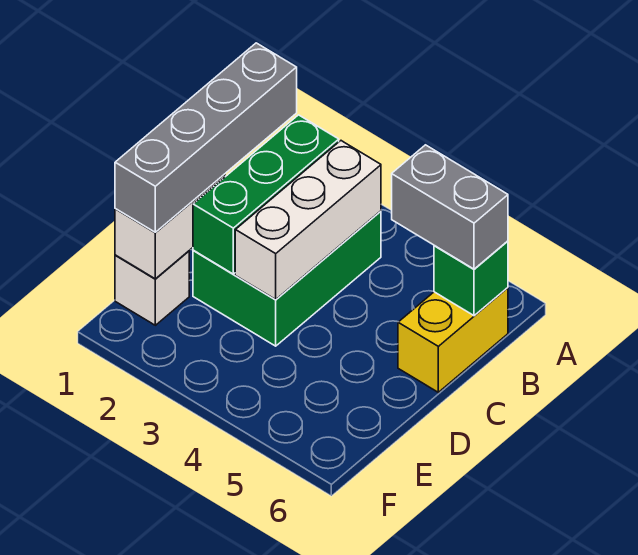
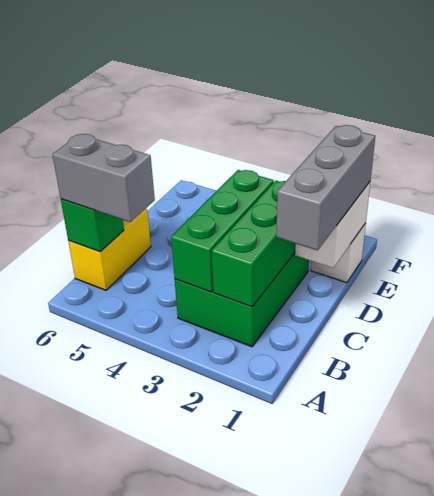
grey brick B1:E1 level 3 -> grey brick C1:E1 level 3
white brick B3:D3 level 2 -> green brick B3:D3 level 2

